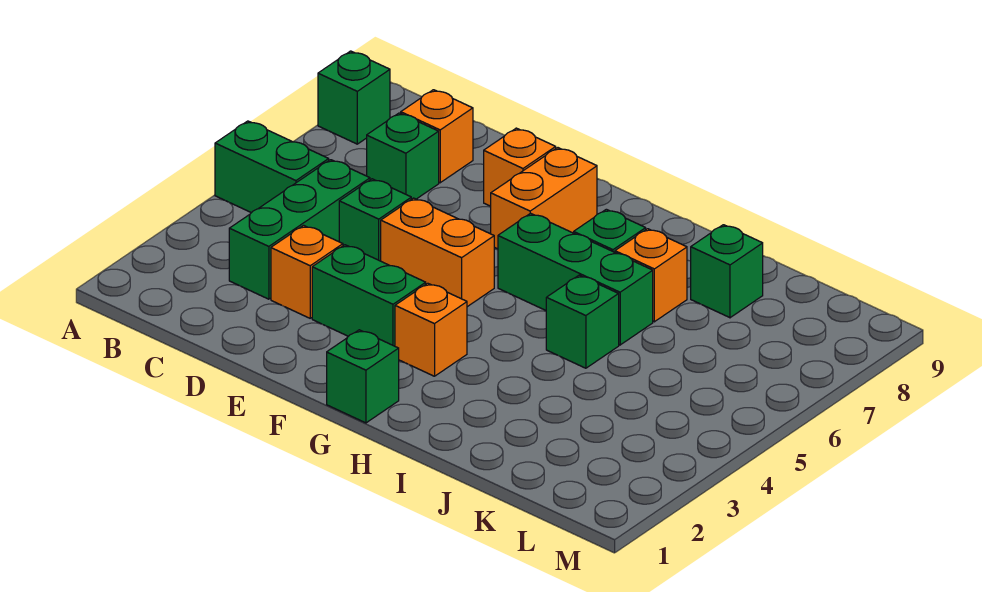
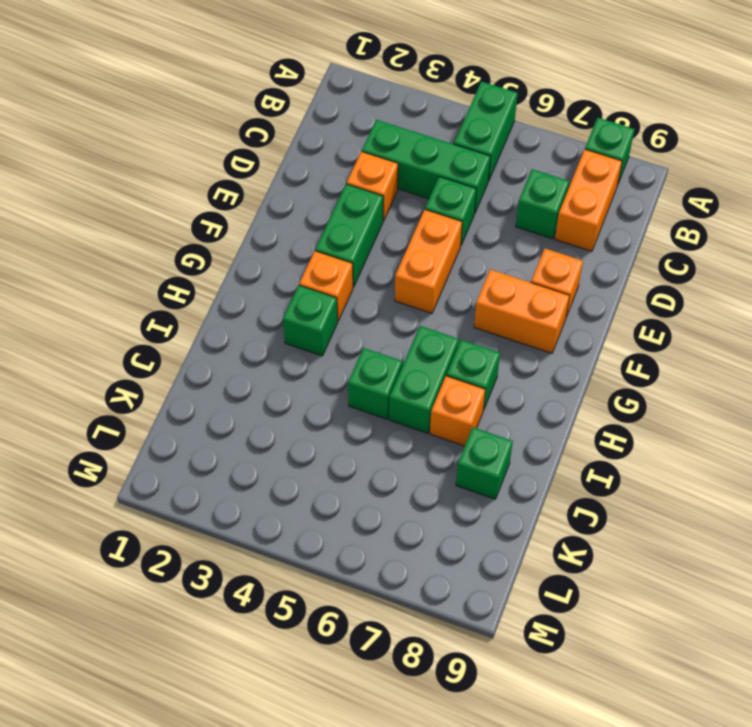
orange brick C8 level 1 -> orange brick B8:C8 level 1
green brick G1 level 1 -> green brick H3 level 1
green brick G6:I6 level 1 -> green brick H6:I6 level 1

